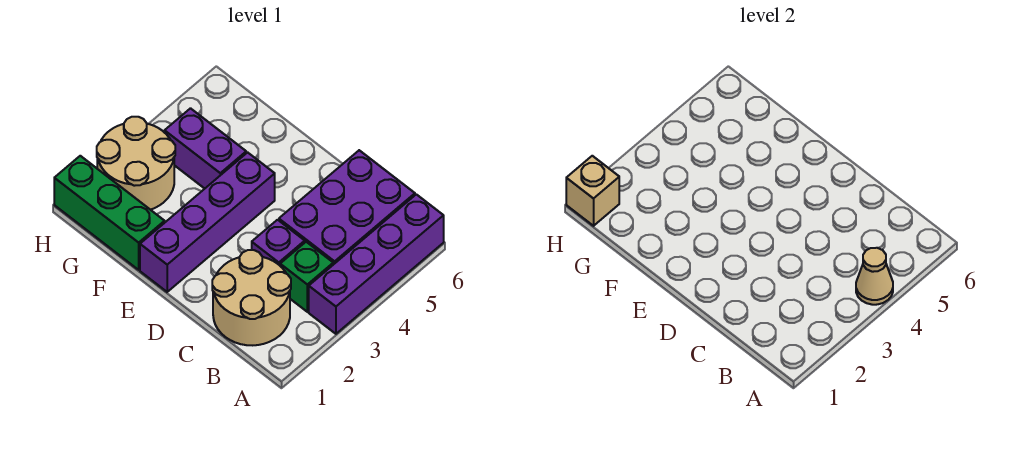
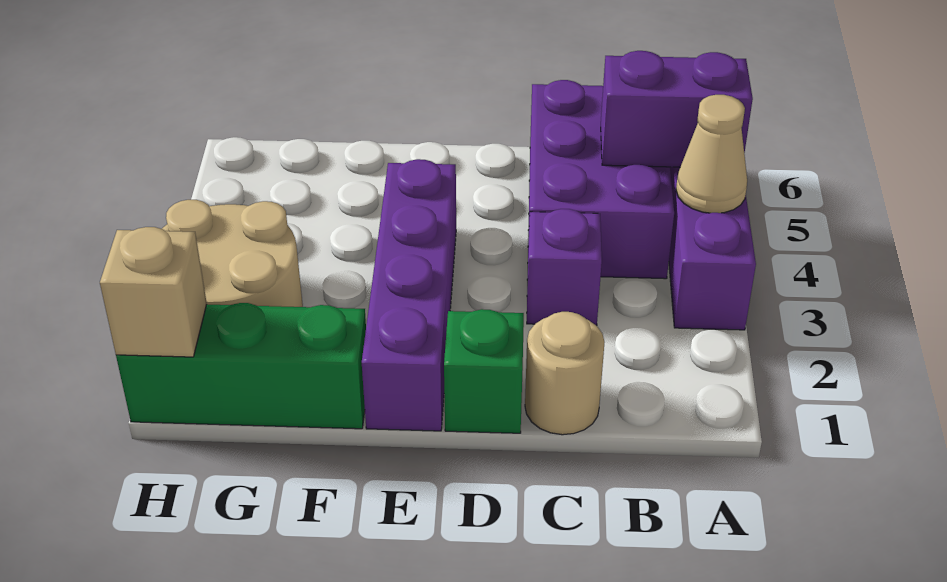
tan round brick B1:C2 level 1 -> tan round brick C1 level 1
green brick B3 level 1 -> green brick D1 level 1
purple brick F4:G4 level 1 -> purple brick A5:B5 level 2

